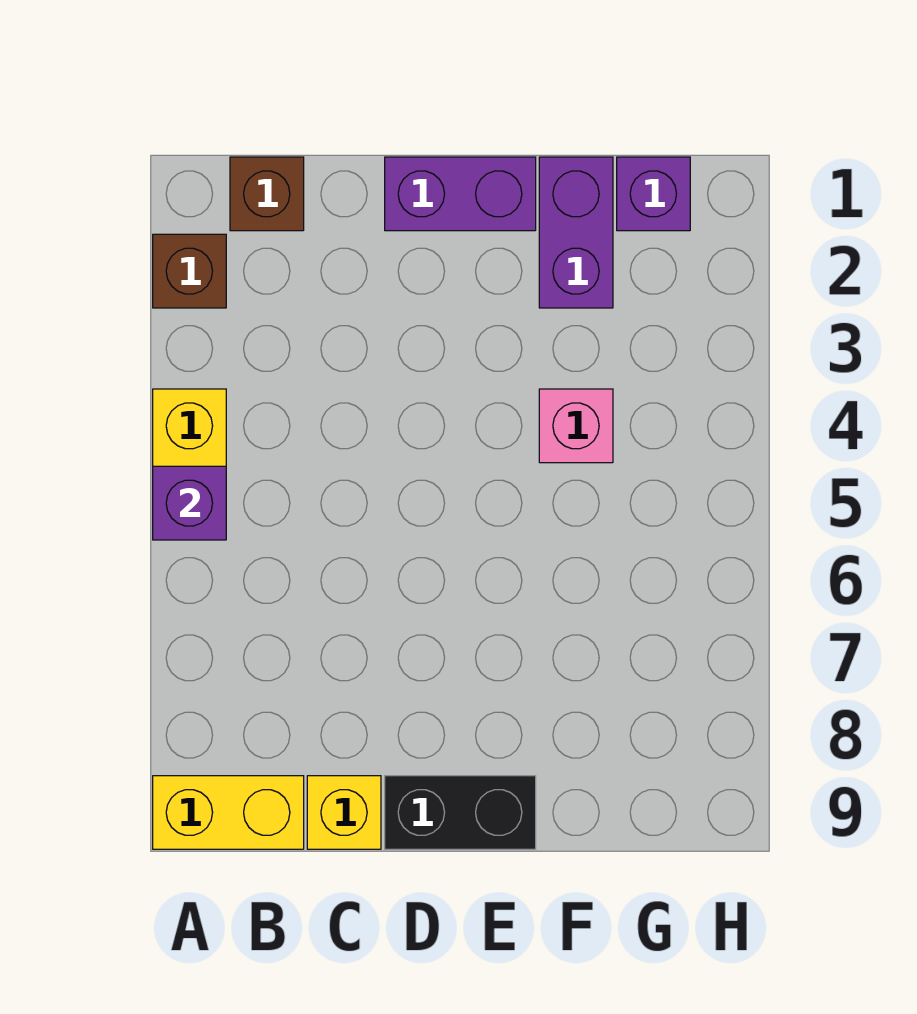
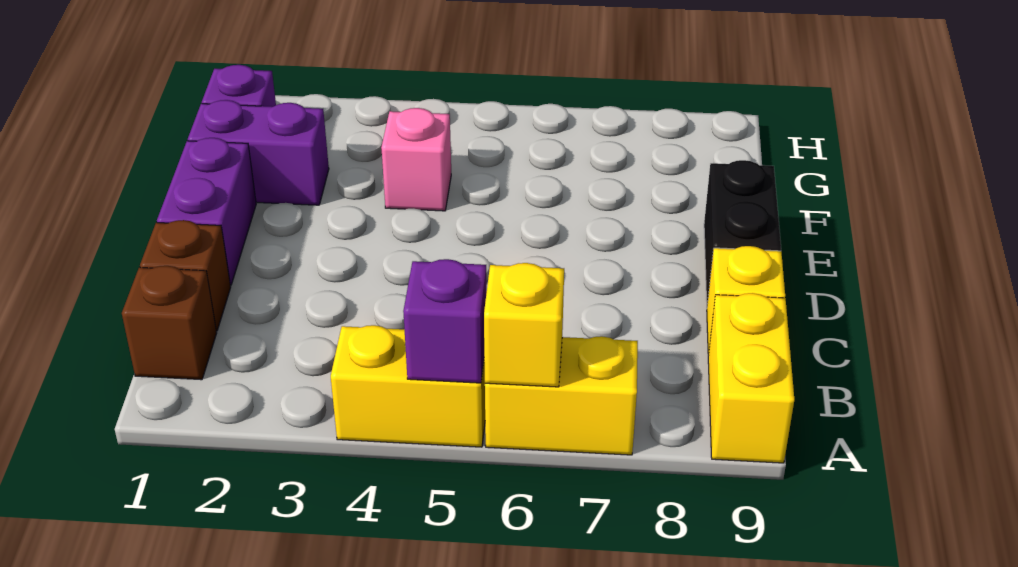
brown brick A2 level 1 -> brown brick C1 level 1
none -> yellow brick A6:A7 level 1
none -> yellow brick A6 level 2

